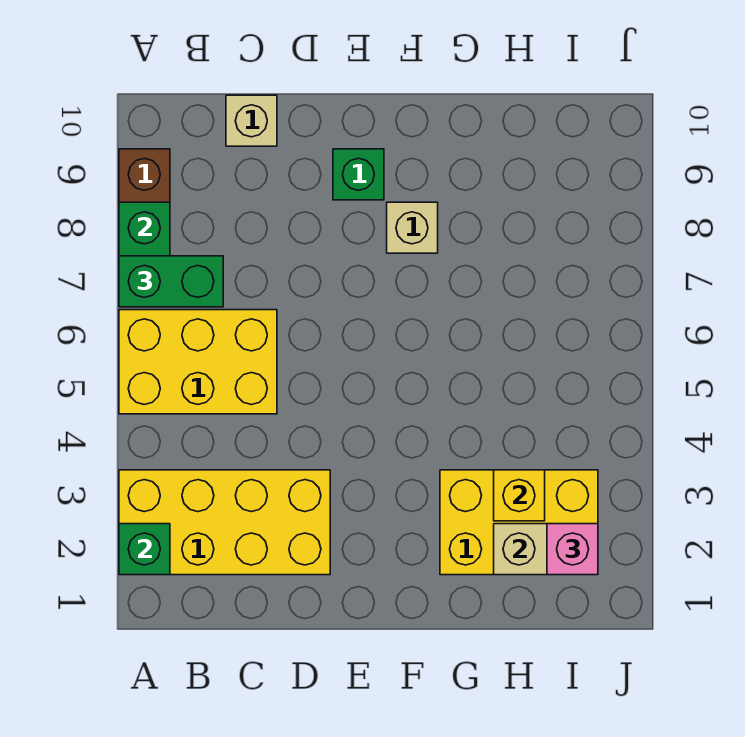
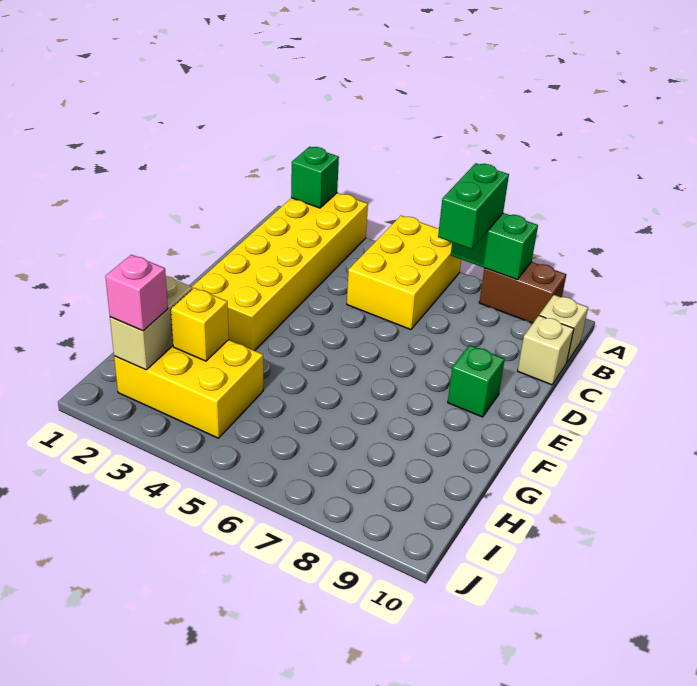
yellow brick A2:D3 level 1 -> yellow brick A2:F3 level 1
tan brick F8 level 1 -> tan brick B10 level 1
yellow brick G2:I3 level 1 -> yellow brick H2:I4 level 1

